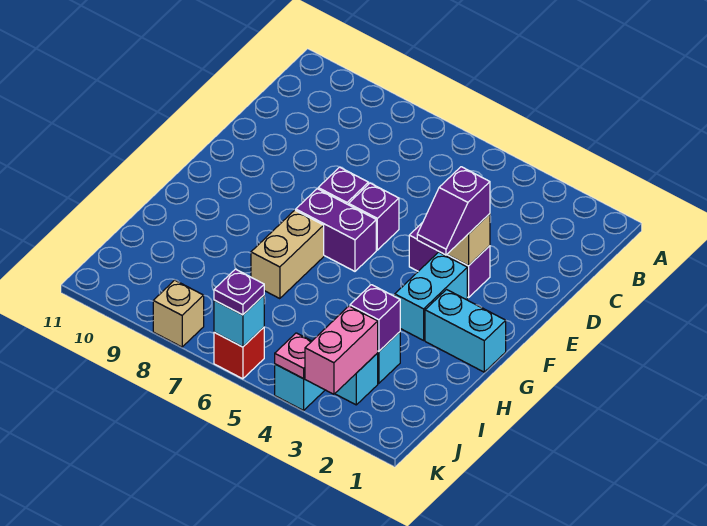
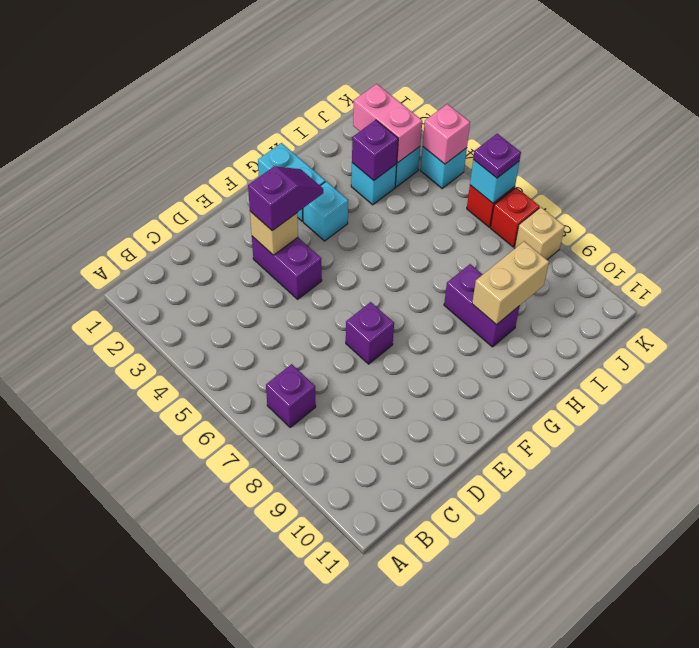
purple brick E6 level 1 -> purple brick B7 level 1
cyan brick F3:G3 level 1 -> cyan brick G3 level 1
purple brick F6:F7 level 1 -> purple brick H8:H9 level 1
tan brick G7:H7 level 1 -> tan brick H9:I9 level 2
pink brick J3:K3 level 2 -> pink brick J2:J3 level 2
pink plate K4 level 2 -> pink brick K4 level 2
none -> red brick K7 level 1

